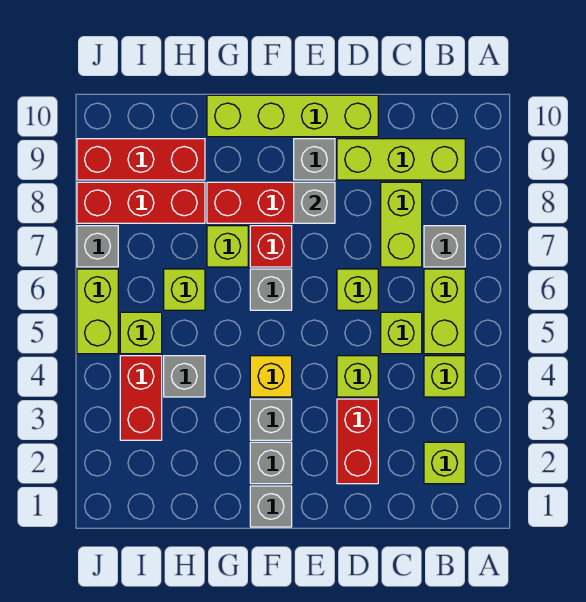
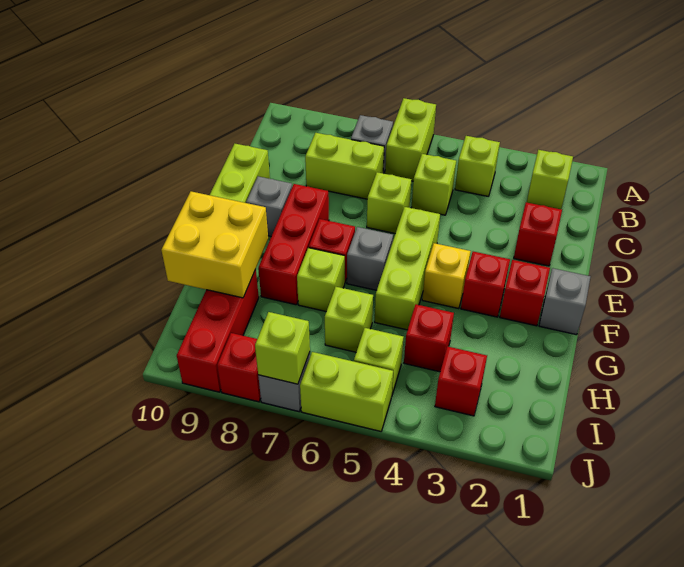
lime brick B5:B6 level 1 -> lime brick A6:B6 level 1
lime brick B9:D9 level 1 -> lime brick E5:G5 level 1
red brick D2:D3 level 1 -> red brick D2 level 1
lime brick D4 level 1 -> lime brick J7 level 2
grey brick E8 level 2 -> none
grey brick F2 level 1 -> red brick F2 level 1
grey brick F3 level 1 -> red brick F3 level 1
none -> yellow brick G9:H10 level 2
grey brick H4 level 1 -> red brick H4 level 1
red brick H8:J8 level 1 -> red brick J8 level 1
red brick I3:I4 level 1 -> red brick I3 level 1

